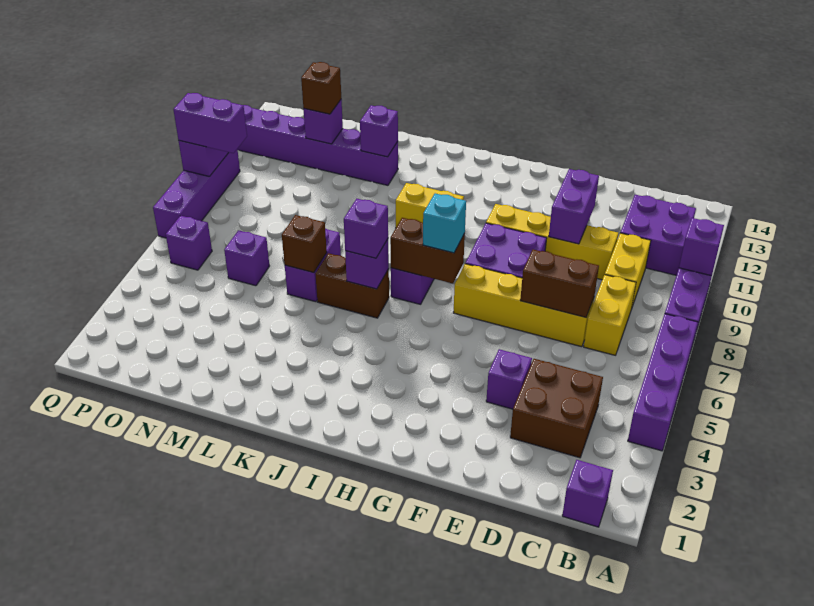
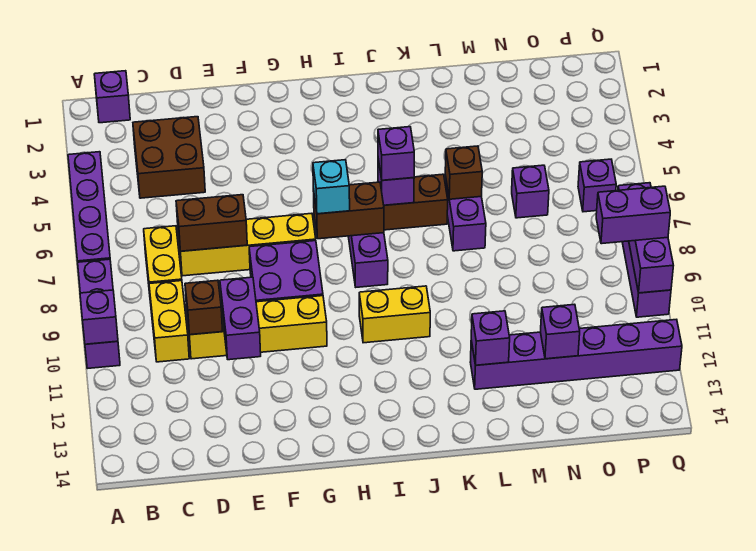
purple brick B11:C12 level 1 -> none
purple brick E4 level 1 -> none
brown brick N12 level 3 -> brown brick D10 level 2

